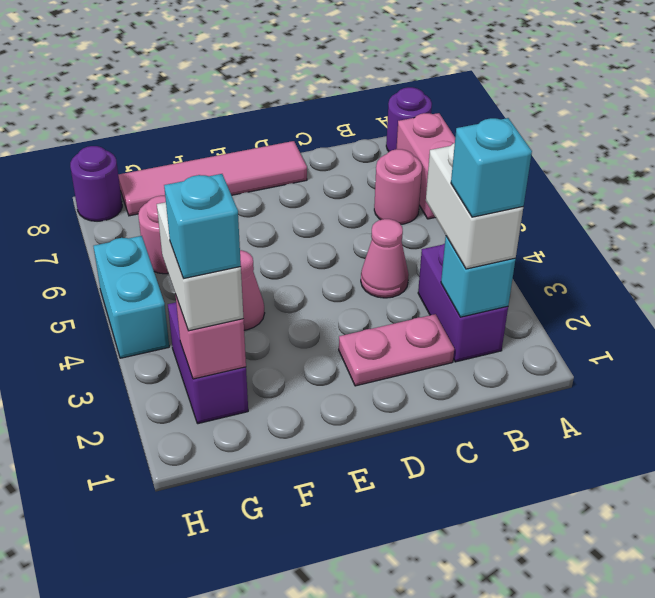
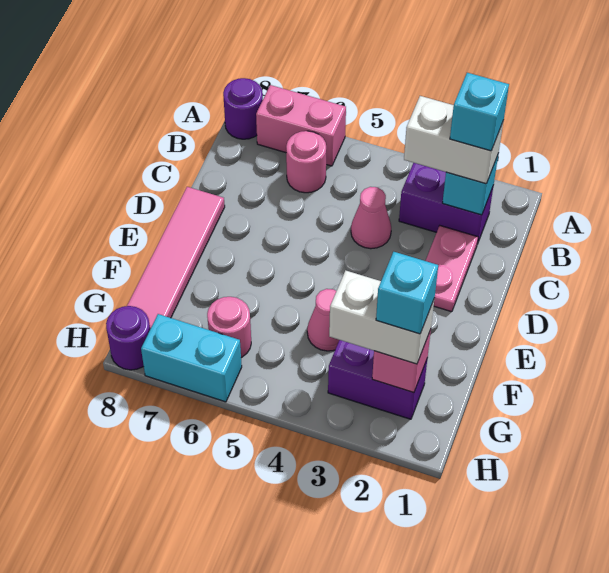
cyan brick H4:H5 level 1 -> cyan brick H6:H7 level 1

